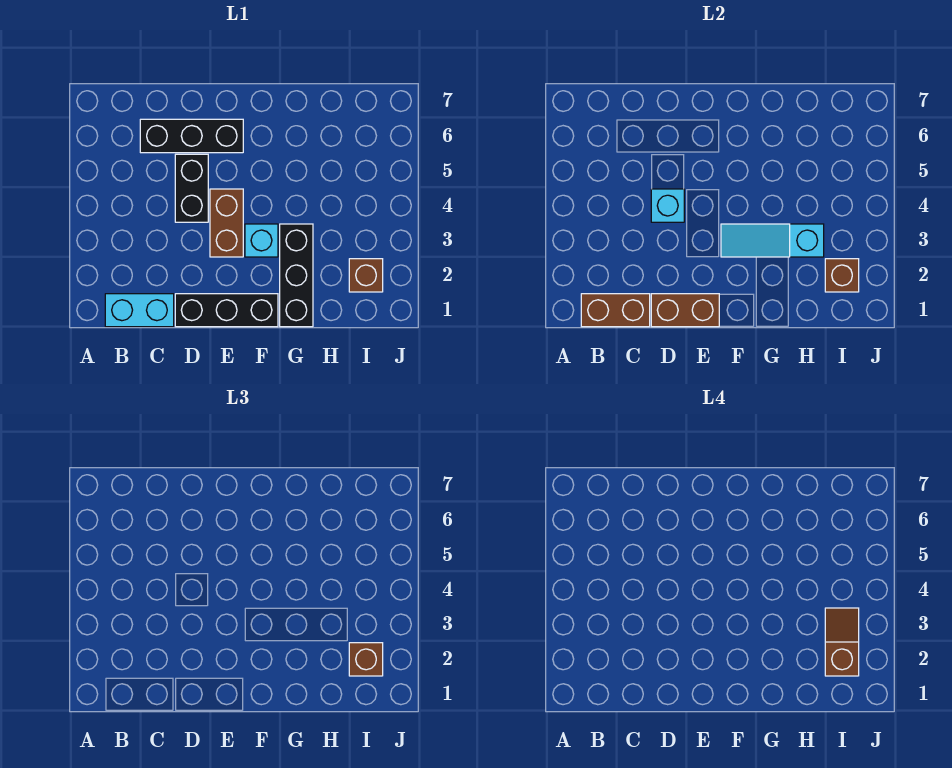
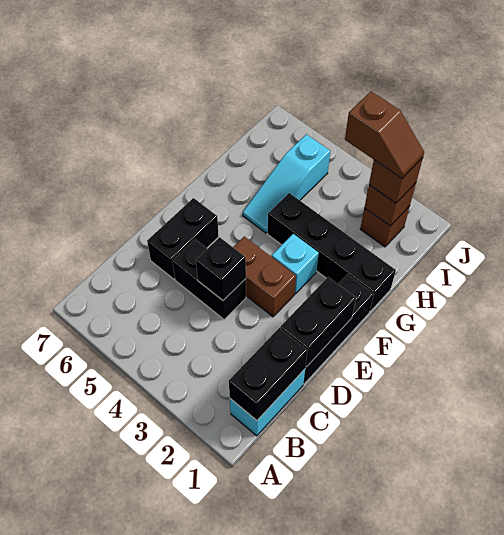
brown brick B1:C1 level 2 -> black brick B1:C1 level 2
black brick C6:E6 level 1 -> black brick D6:E6 level 1
brown brick D1:E1 level 2 -> black brick D1:E1 level 2
cyan brick D4 level 2 -> black brick D4 level 2
cyan slope F3:H3 level 2 top H -> cyan slope G5:I5 level 1 top I
black brick G1:G3 level 1 -> black brick G1:G4 level 1
brown slope I2:I3 level 4 top 2 -> brown slope I2:I3 level 4 top 3

